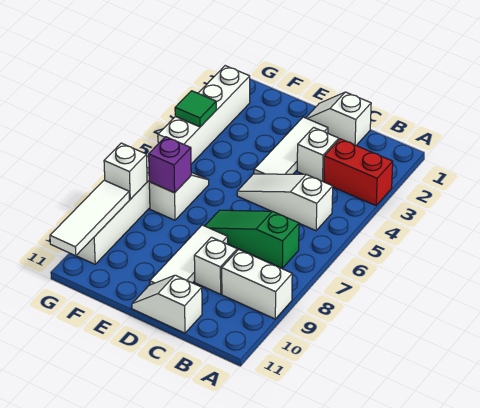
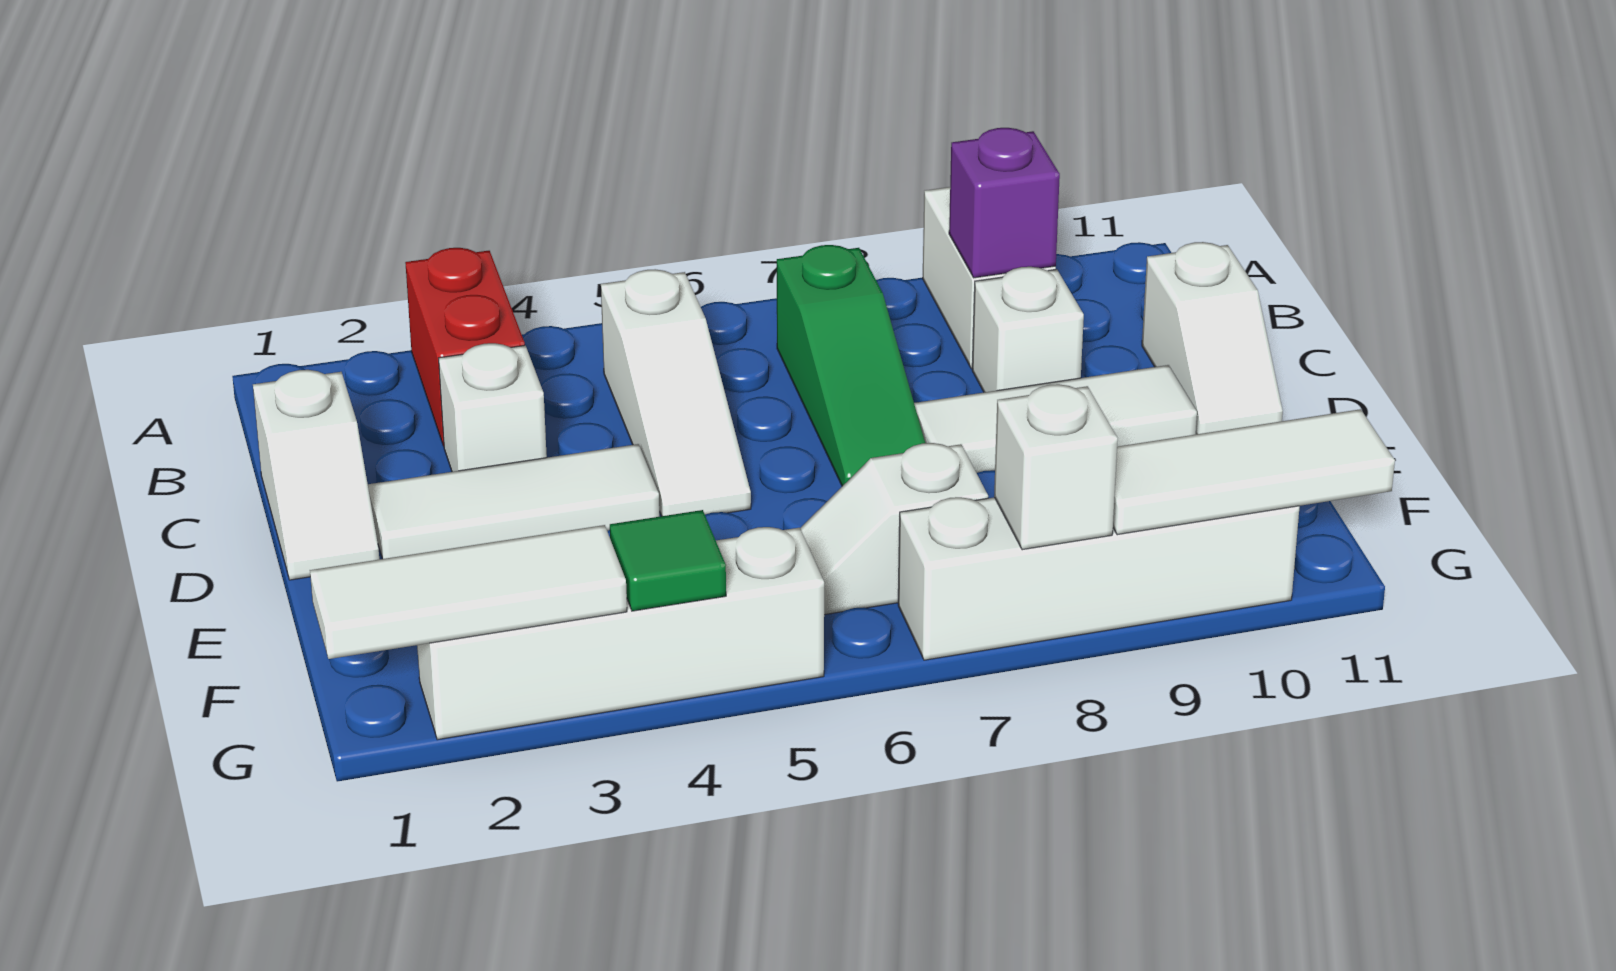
purple brick F7 level 2 -> purple brick B9 level 2
none -> white tile G1:G3 level 2

